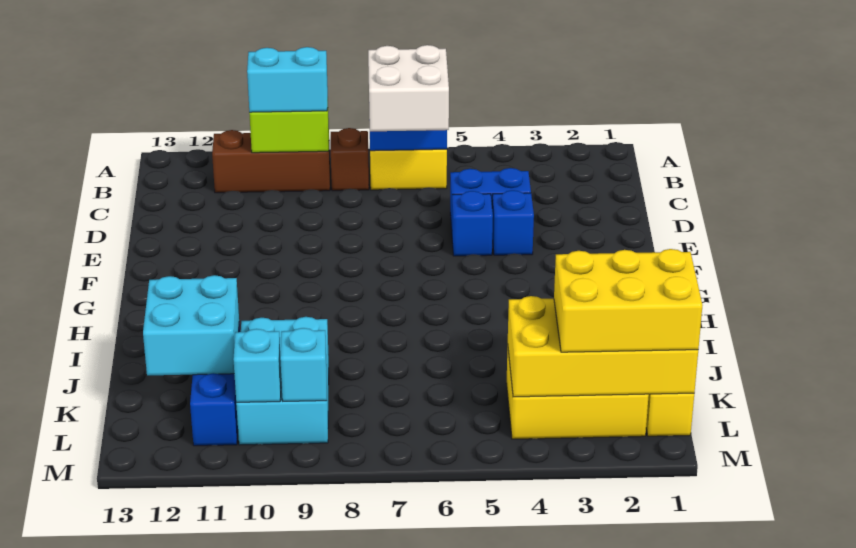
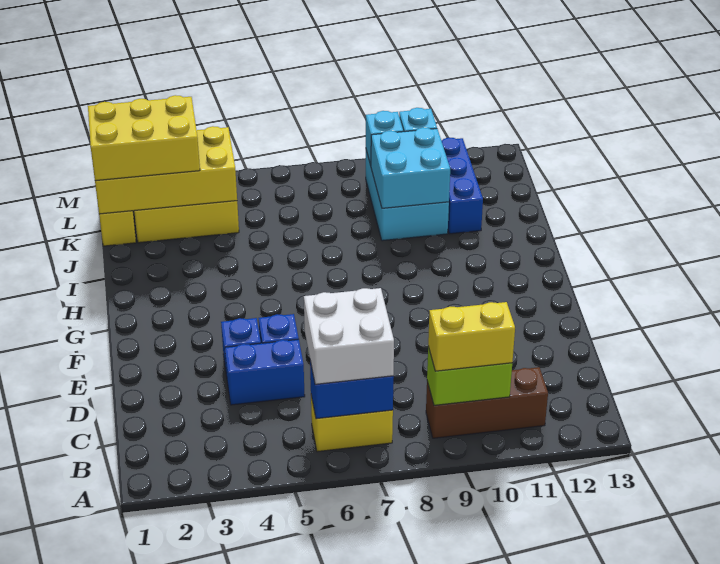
brown brick B8 level 1 -> none
cyan brick B9:B10 level 3 -> yellow brick B9:B10 level 3
cyan brick J11:K12 level 2 -> cyan brick J9:K10 level 2

